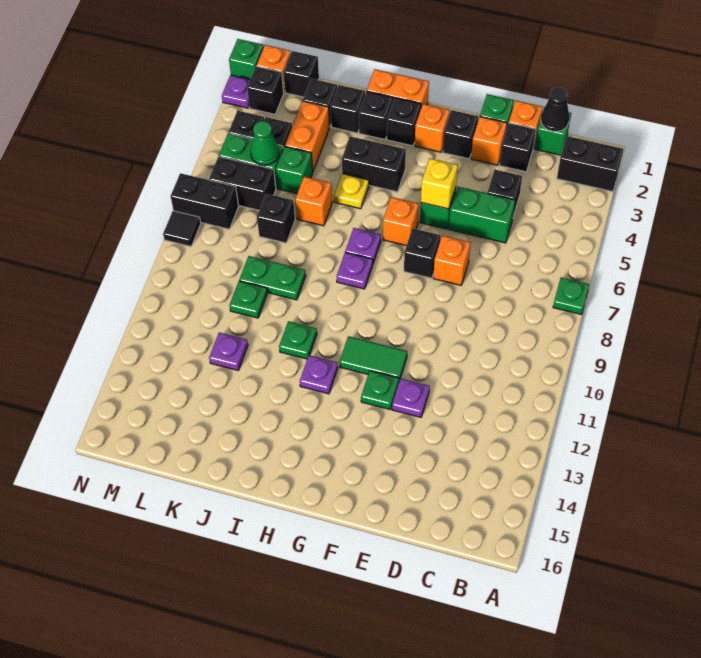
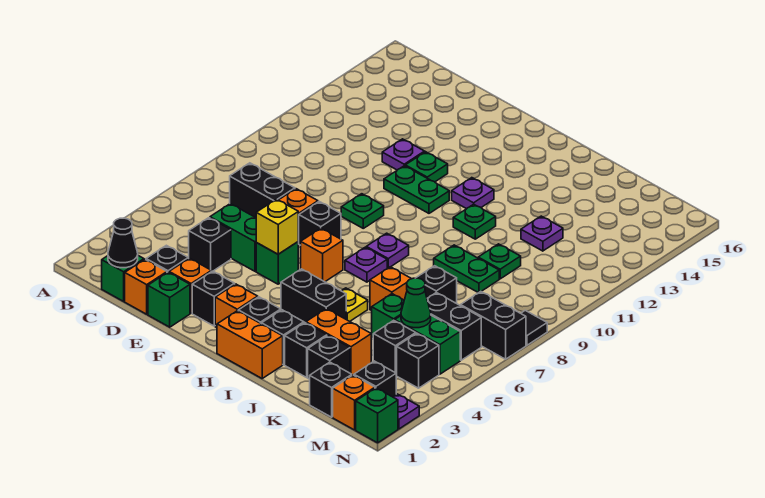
black brick A2:B2 level 1 -> black brick C7:D7 level 1
green plate A7 level 1 -> green plate F9 level 1
green tile F11:G11 level 1 -> green plate F11:G11 level 1
orange brick K3:K4 level 1 -> orange brick J3:K3 level 1

